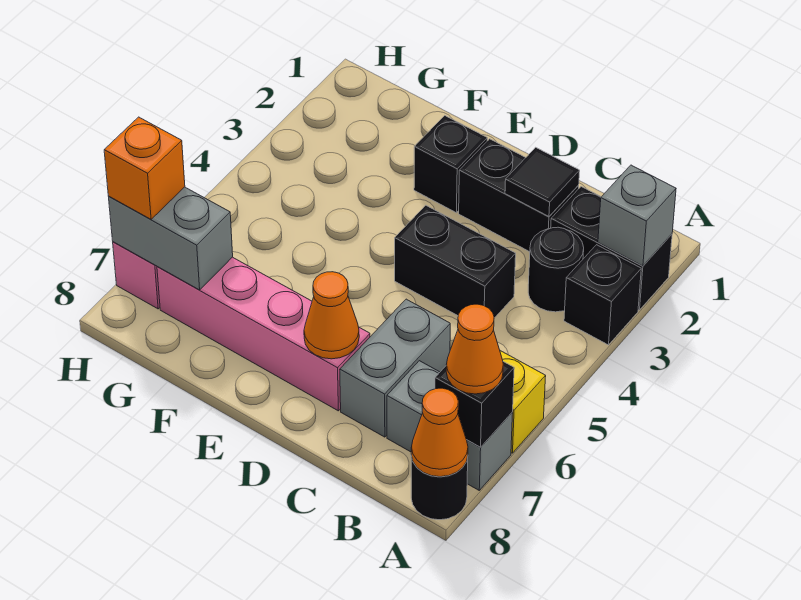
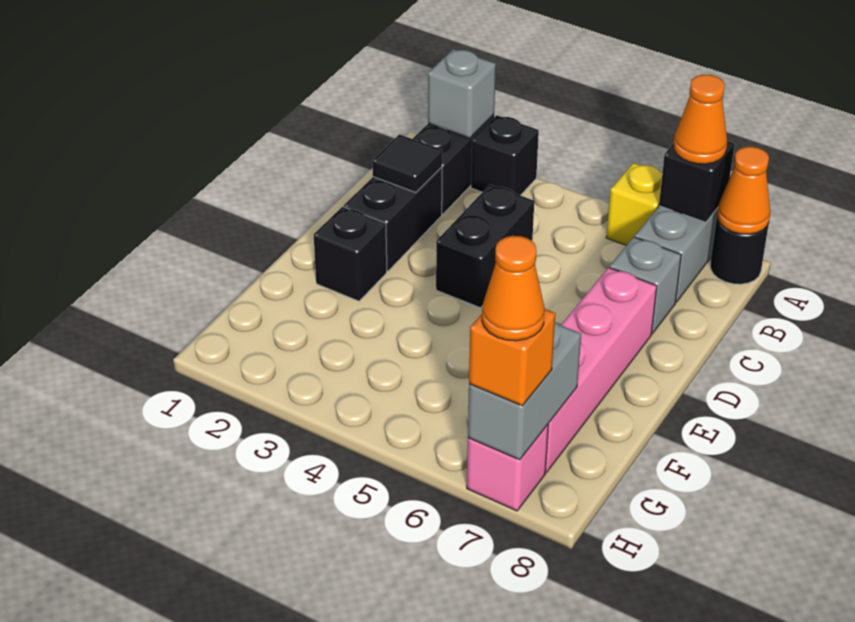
black round brick B3 level 1 -> none
grey brick C6:C7 level 1 -> grey brick C7 level 1
orange cone D7 level 2 -> orange cone H7 level 4

